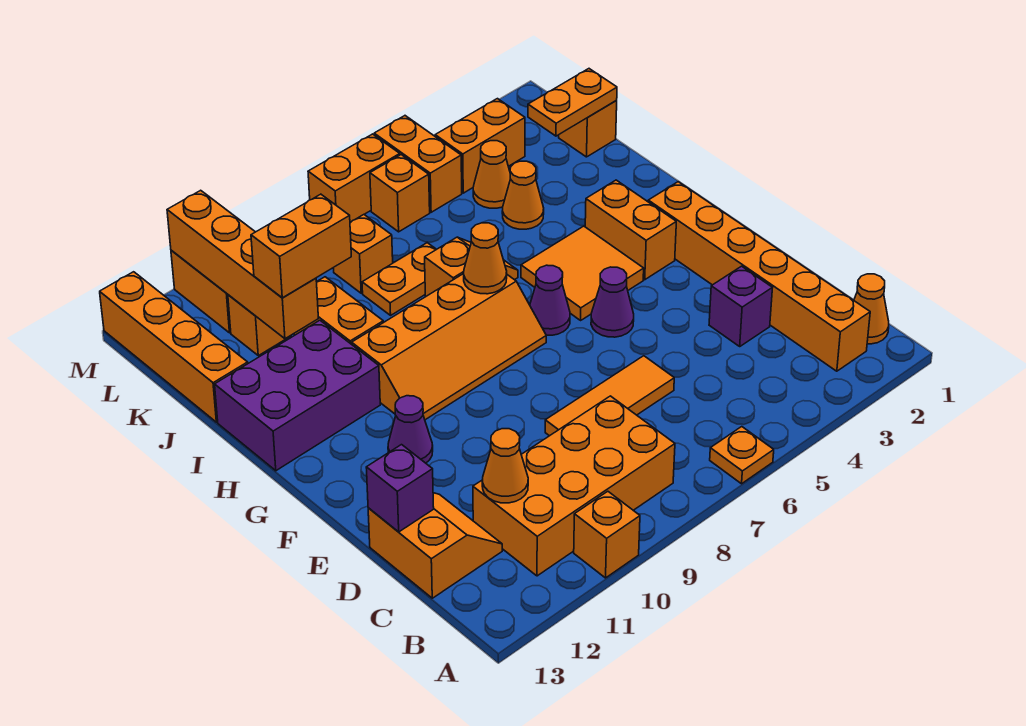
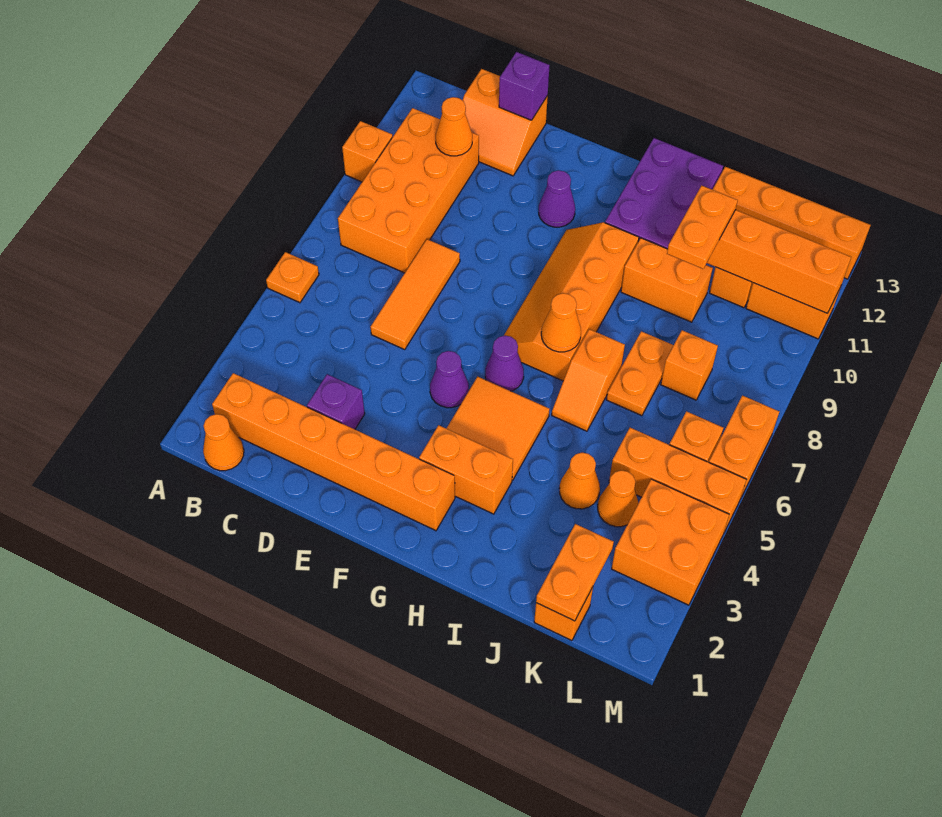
orange brick J10:J11 level 3 -> orange plate J10:J11 level 3
orange brick L3:L4 level 1 -> orange brick L3:M4 level 1
orange brick L5:M5 level 1 -> orange brick K5:M5 level 1

